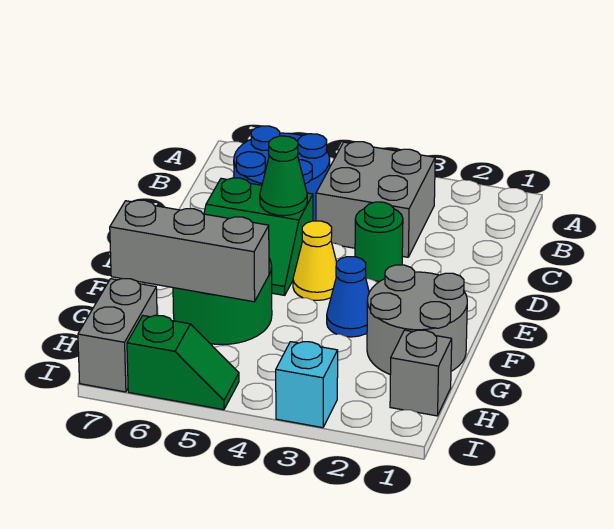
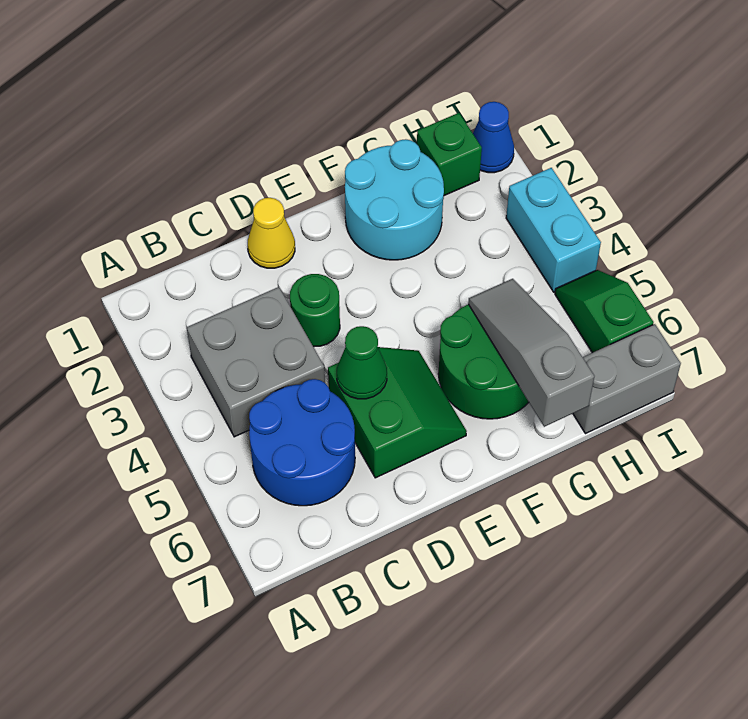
yellow cone E4 level 1 -> yellow cone D1 level 1
grey round brick F1:G2 level 1 -> cyan round brick F1:G2 level 1
blue cone F3 level 1 -> blue cone I1 level 1
grey brick G5:G7 level 2 -> grey slope G5:G7 level 2 top 7
grey brick H1 level 1 -> green brick H1 level 1
cyan brick I3 level 1 -> cyan brick I3:I4 level 1

